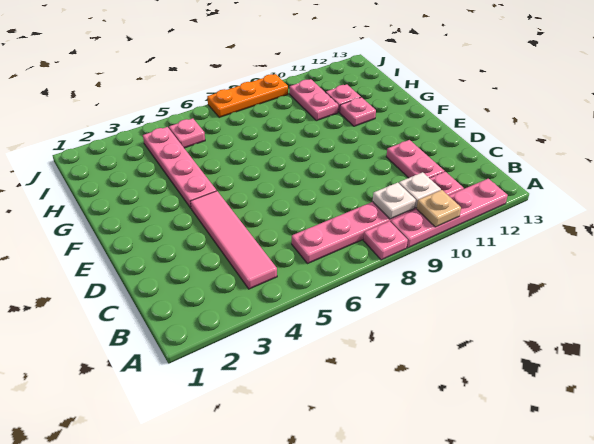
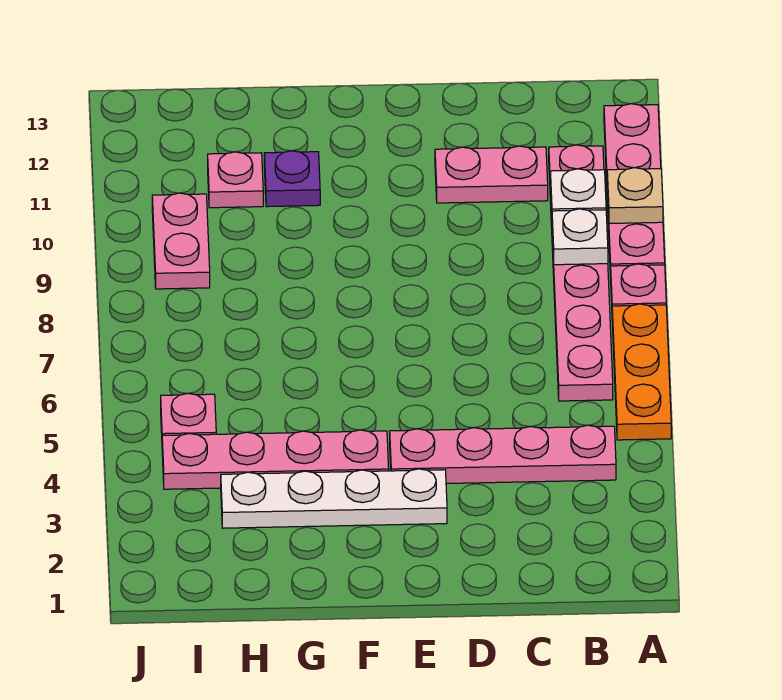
pink tile B4:E4 level 1 -> pink plate B4:E4 level 1
none -> white plate E3:H3 level 1
pink plate G11 level 1 -> purple plate G11 level 1
pink plate H10:I10 level 1 -> pink plate I9:I10 level 1
orange plate J7:J9 level 1 -> orange plate A5:A7 level 1

